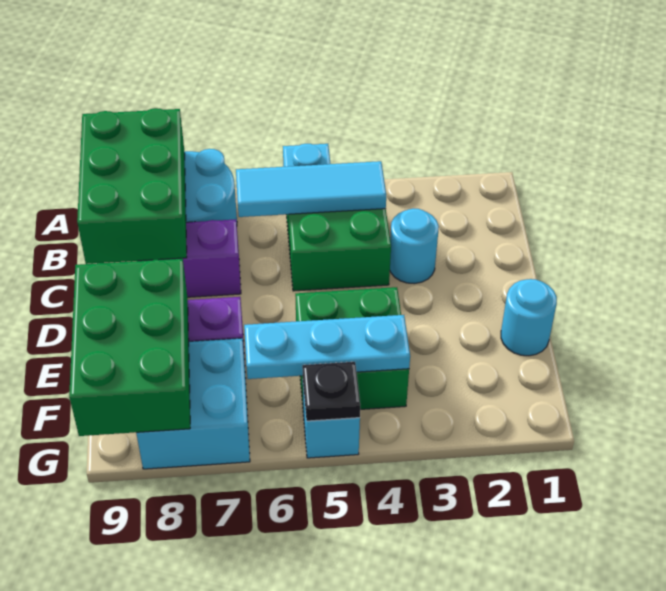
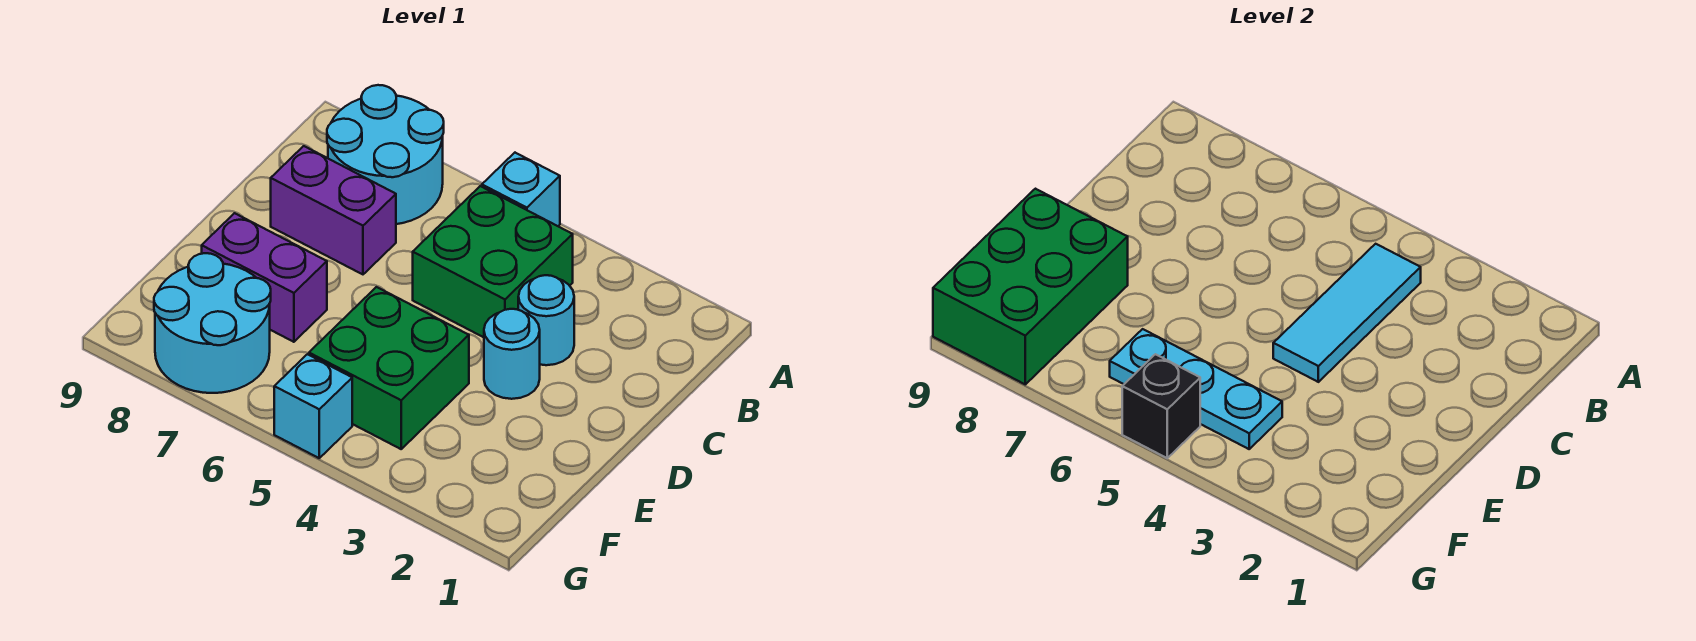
green brick A8:C9 level 2 -> none
cyan tile B4:B6 level 2 -> cyan tile B4:D4 level 2
cyan round brick E1 level 1 -> cyan round brick D3 level 1
cyan brick F7:G8 level 1 -> cyan round brick F7:G8 level 1
black plate G5 level 2 -> black brick G5 level 2

